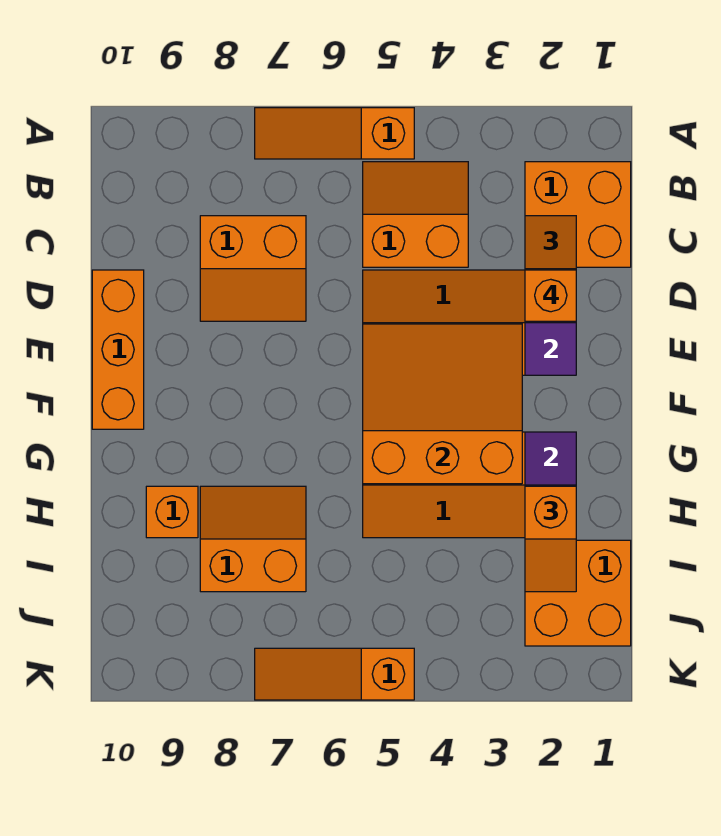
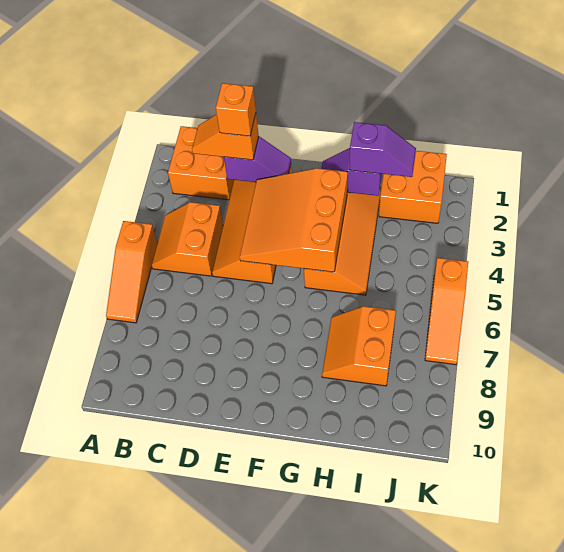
orange slope C7:D8 level 1 top C -> none
orange brick D10:F10 level 1 -> none
orange slope H2:I2 level 3 top H -> purple slope H2:I2 level 3 top H
orange brick H9 level 1 -> none

